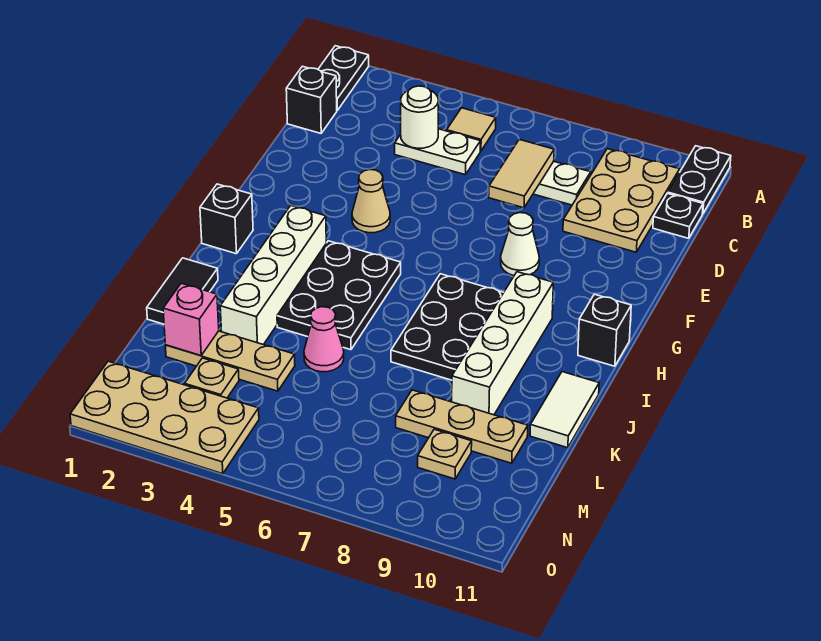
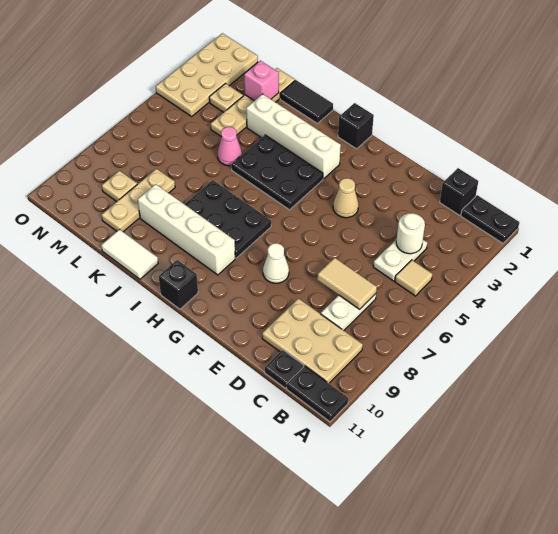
tan plate L2:L4 level 1 -> tan plate L1:L4 level 1

